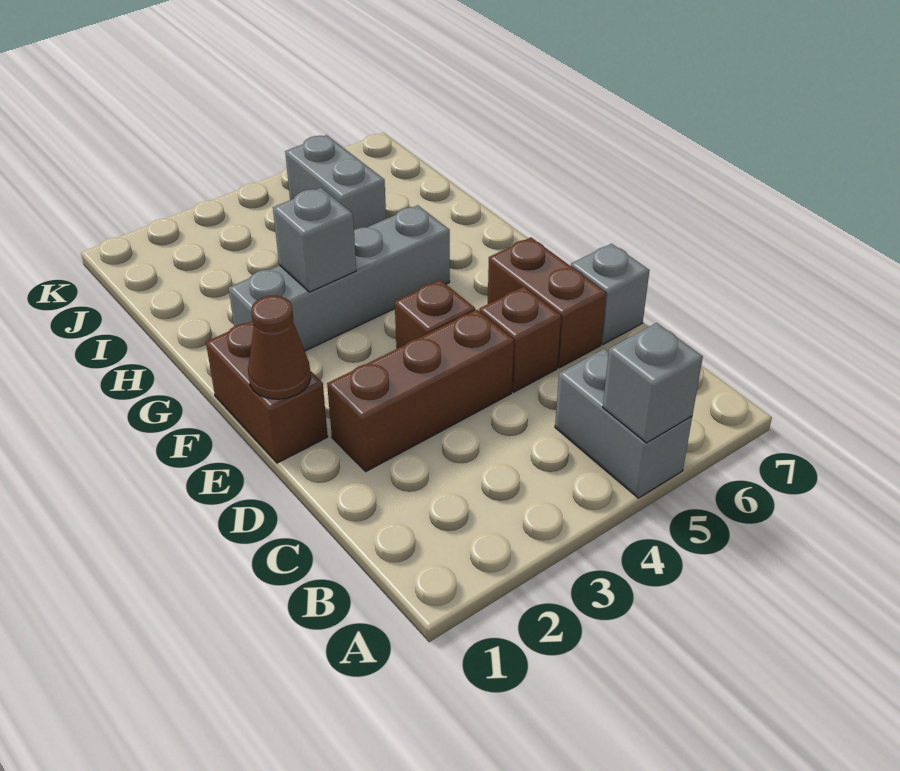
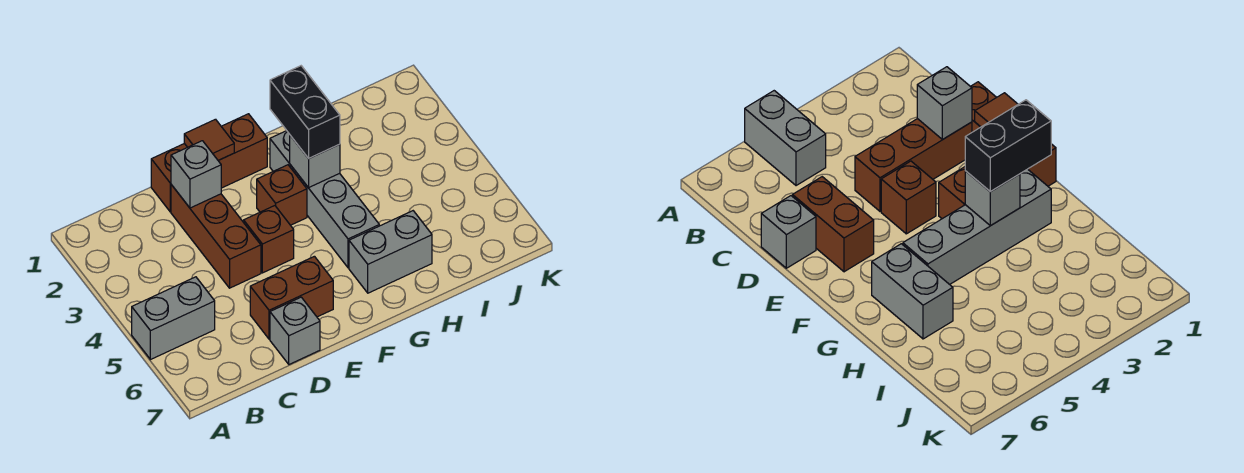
grey brick A5 level 2 -> grey brick D2 level 2
brown brick D5 level 1 -> brown brick F3 level 1
brown brick E1:F1 level 1 -> brown brick D1:F1 level 1
brown cone E1 level 2 -> brown tile E1 level 2
none -> black brick G2:G3 level 3
grey brick I5:J5 level 1 -> grey brick G6:H6 level 1

